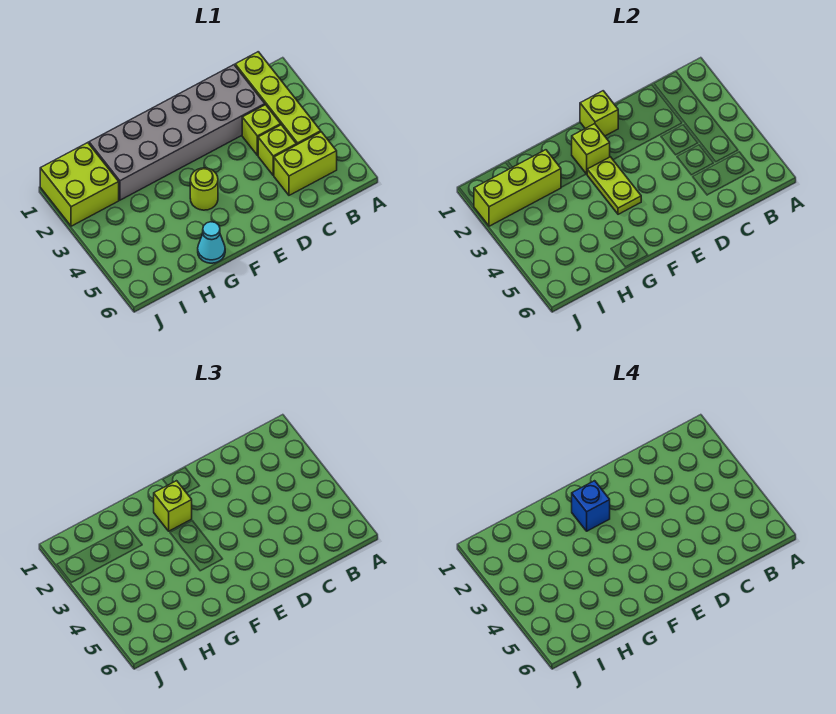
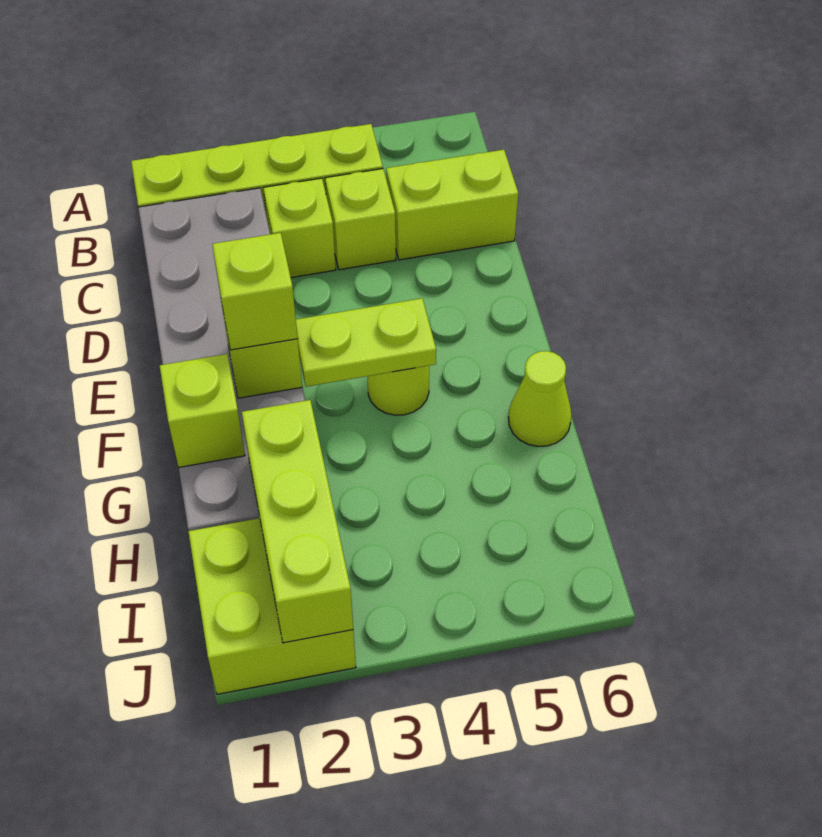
lime brick B5:C5 level 1 -> lime brick C5:C6 level 1
lime brick E1 level 2 -> lime brick G1 level 2
blue brick F2 level 4 -> none
cyan cone G6 level 1 -> lime cone G6 level 1

